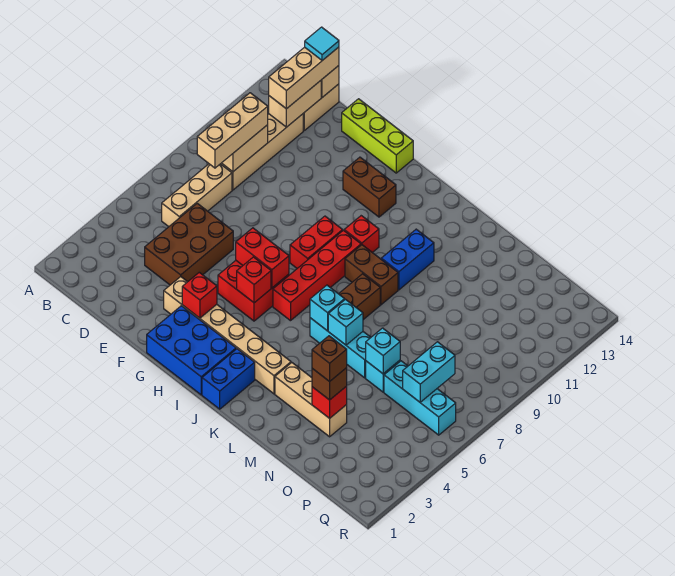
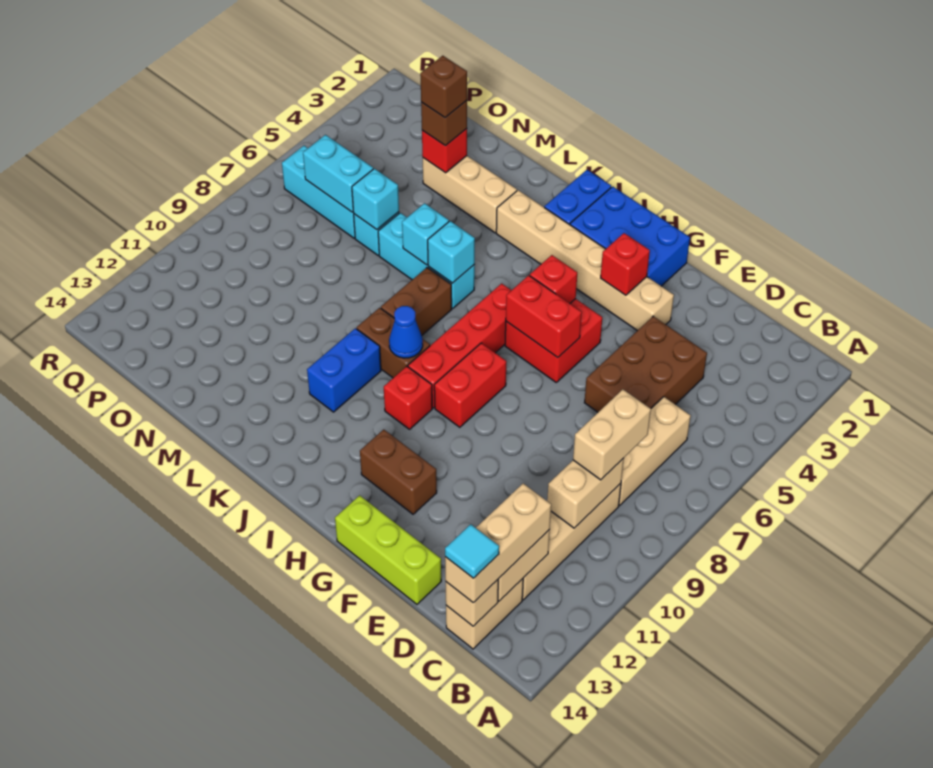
tan brick C8:C10 level 3 -> tan brick C8:C9 level 3
none -> blue cone J9 level 2
cyan brick P6:P7 level 2 -> cyan brick O6:P6 level 2

